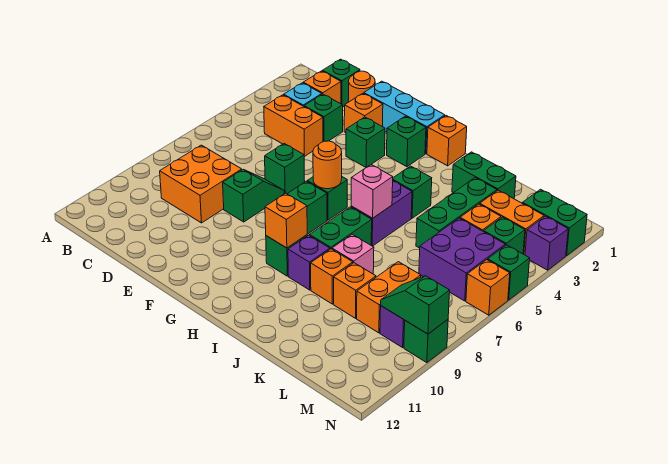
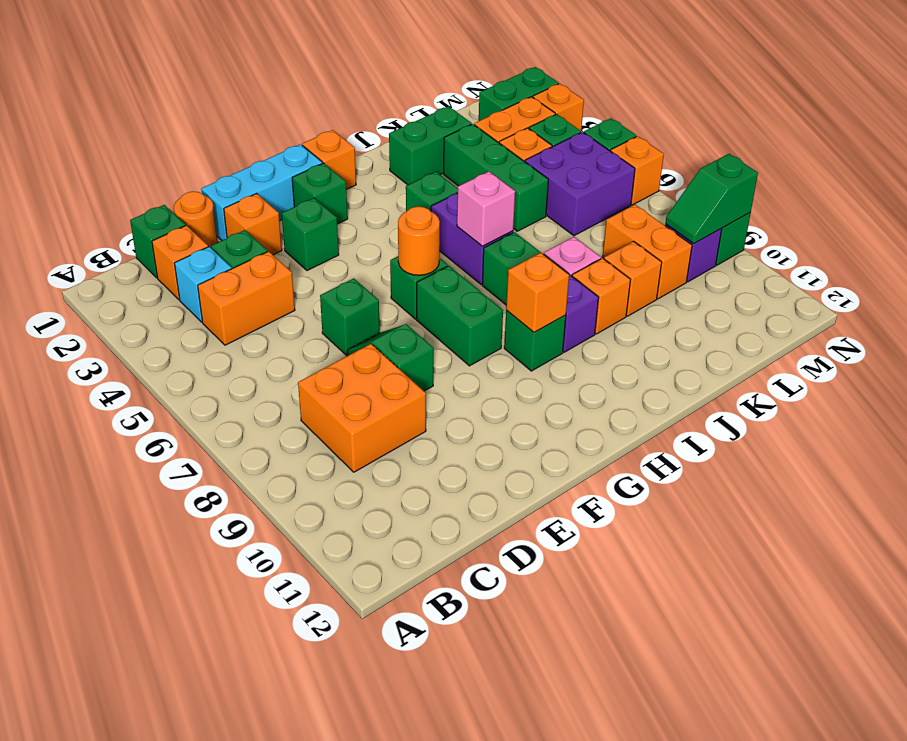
purple brick N3 level 1 -> orange brick N3 level 1

